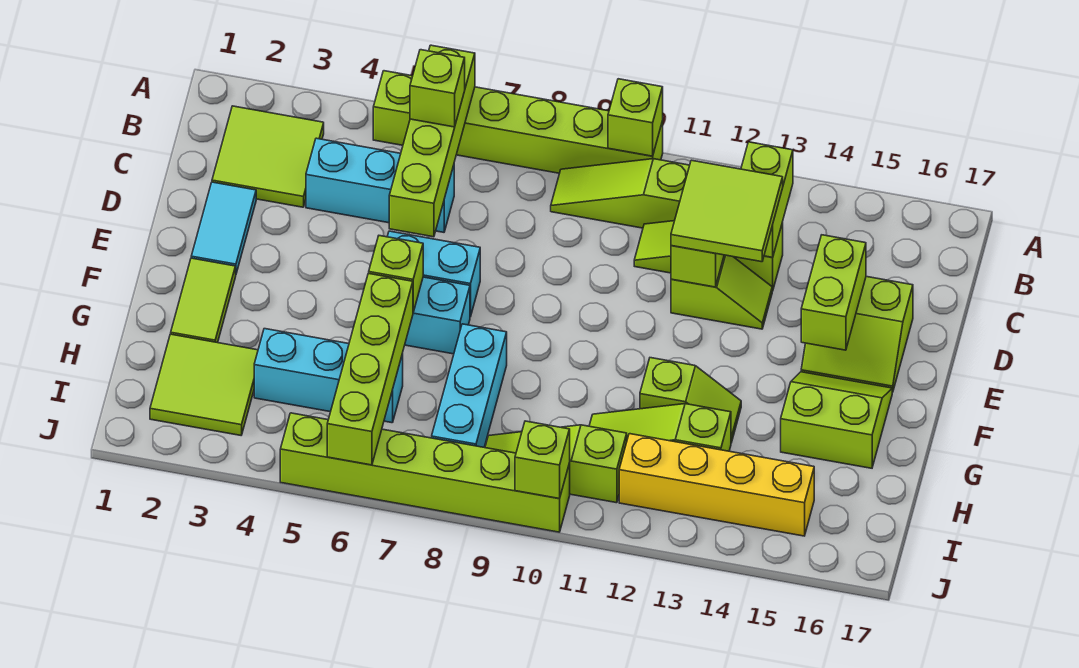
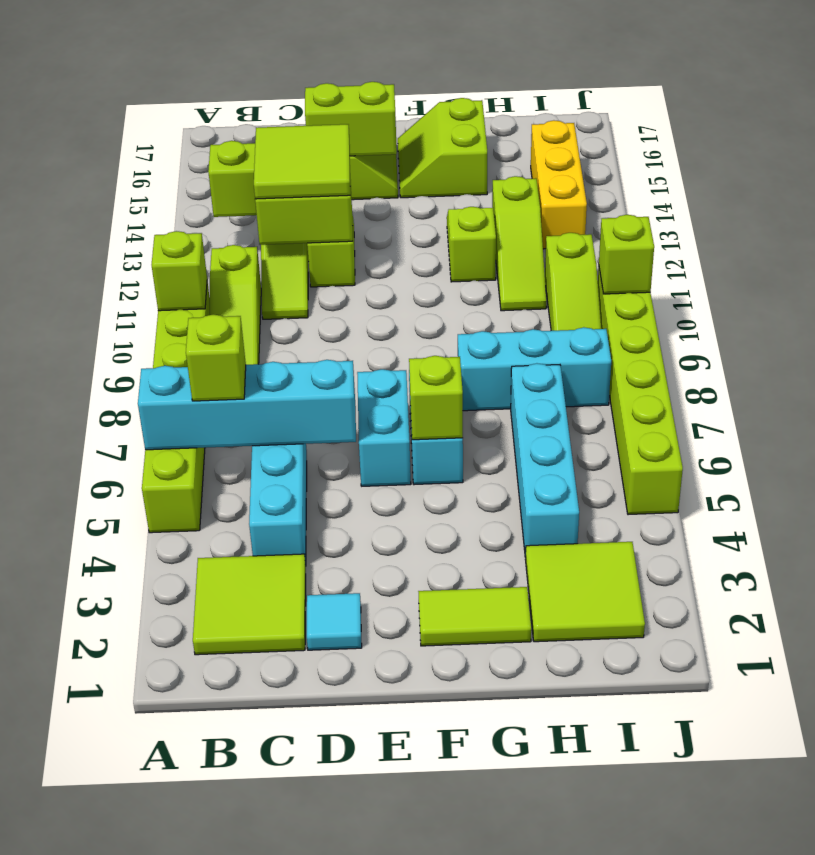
lime brick A6:D6 level 2 -> cyan brick A6:D6 level 2
cyan tile D2:E2 level 1 -> cyan tile D2 level 1
lime brick G6:J6 level 2 -> none
cyan brick H4:H6 level 1 -> cyan brick H4:H7 level 1
yellow brick I12:I15 level 1 -> yellow brick I13:I15 level 1

